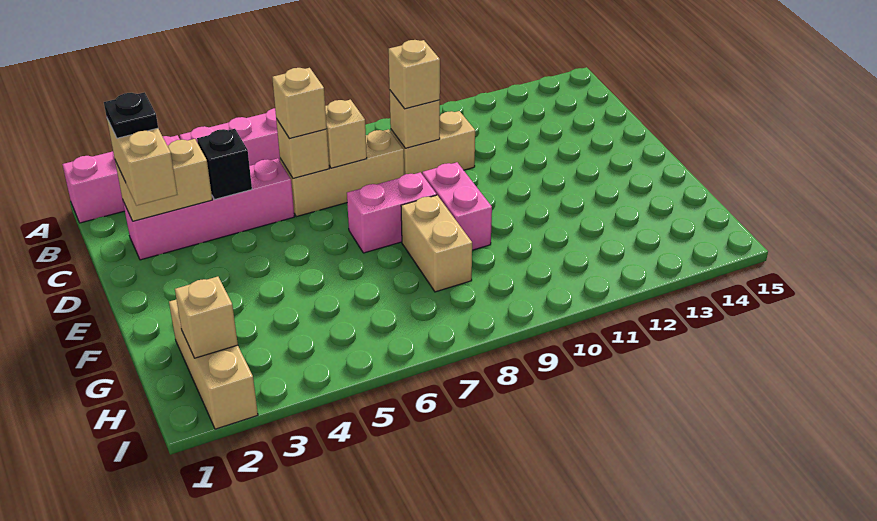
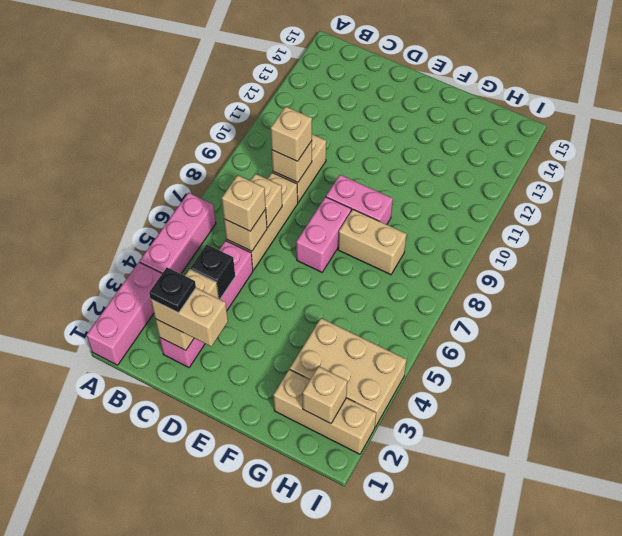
none -> tan brick G3:I4 level 1

